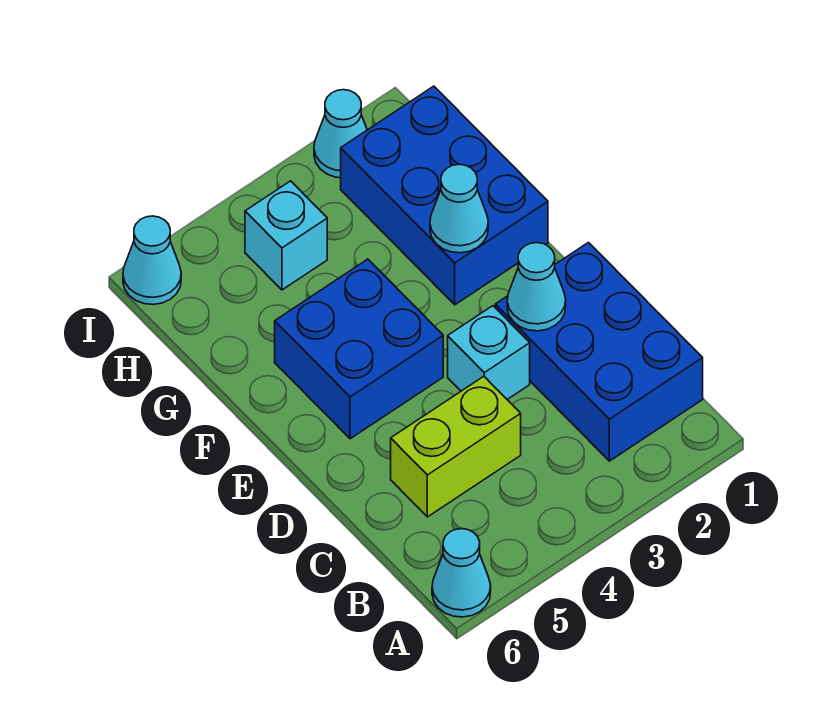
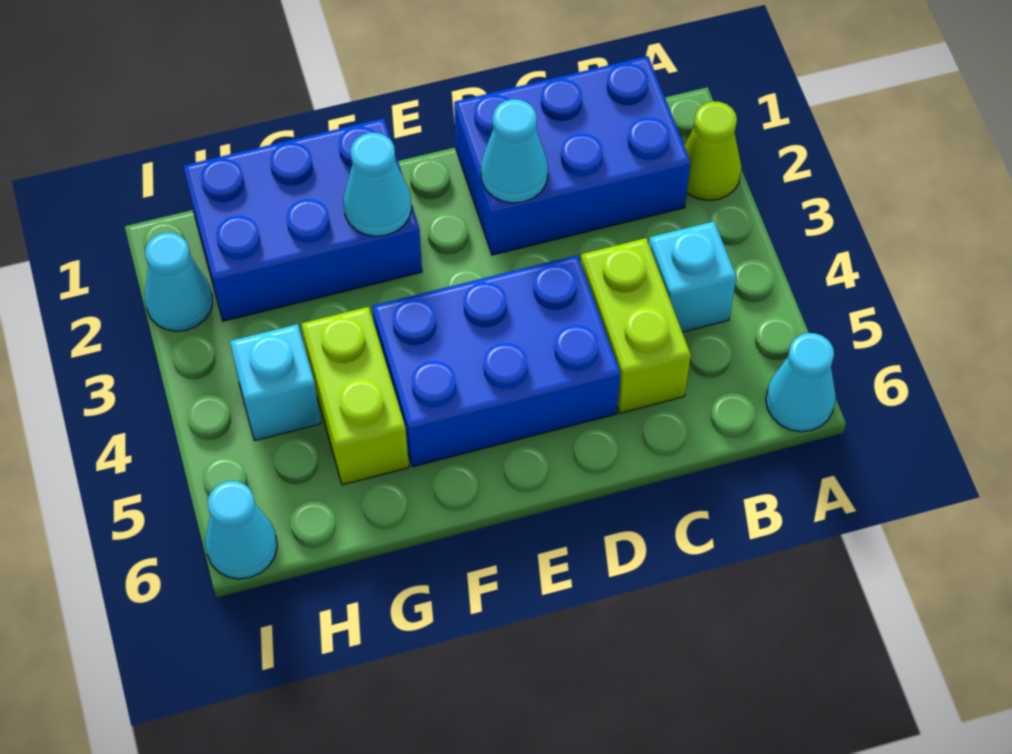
none -> lime cone A2 level 1
cyan brick D3 level 1 -> cyan brick B4 level 1
blue brick E4:F5 level 1 -> blue brick D4:F5 level 1
none -> lime brick G4:G5 level 1

